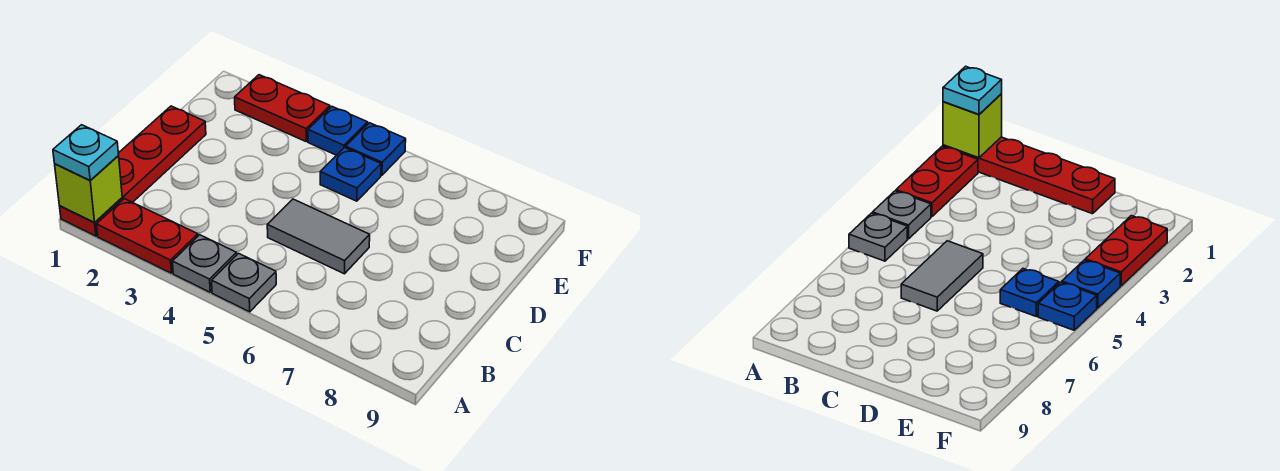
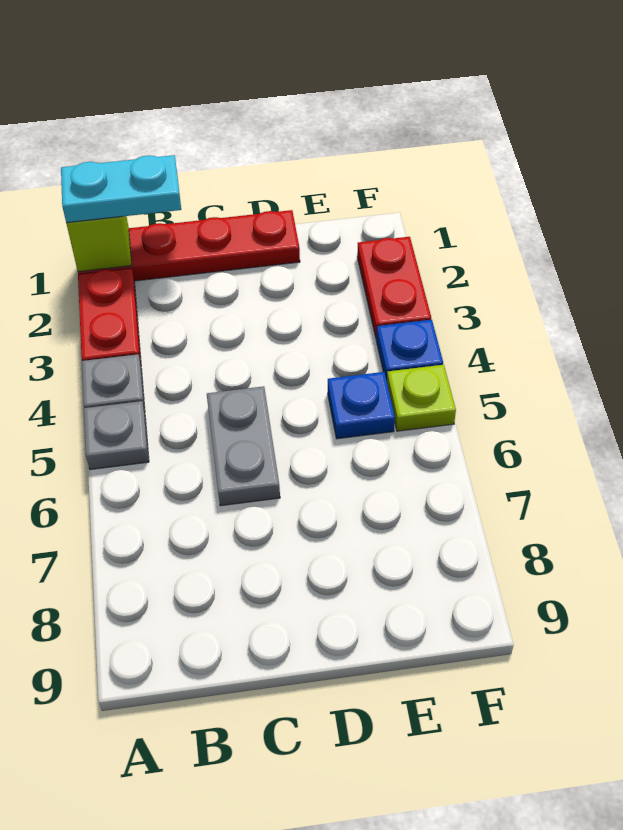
cyan plate A1 level 3 -> cyan plate A1:B1 level 3
grey tile C5:C6 level 1 -> grey plate C5:C6 level 1
blue plate F5 level 1 -> lime plate F5 level 1

